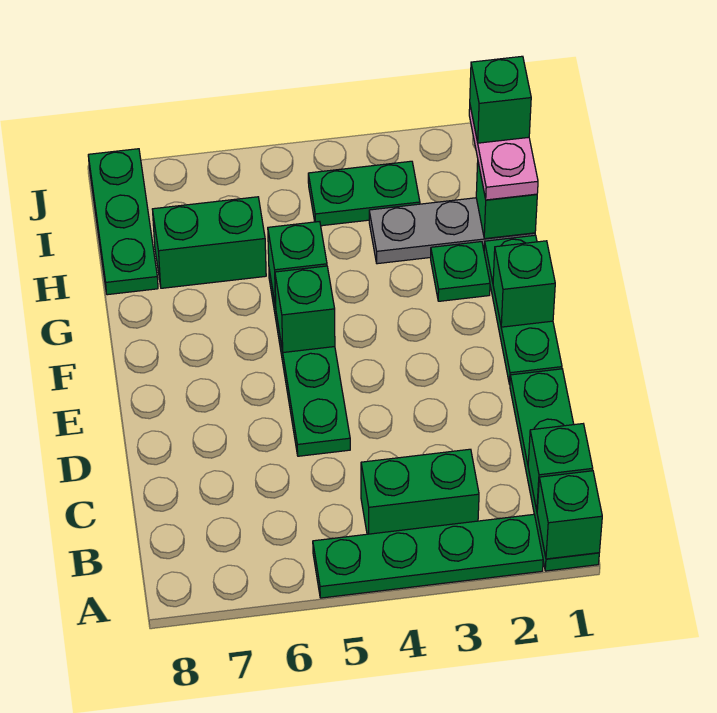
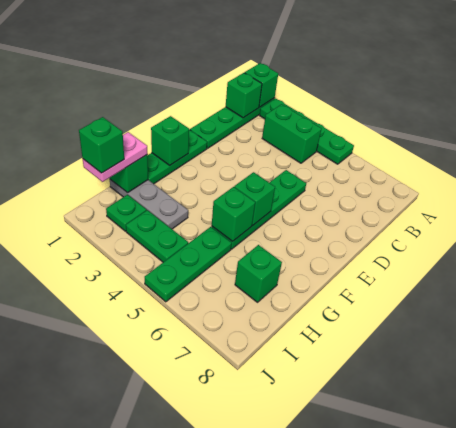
green plate G2 level 1 -> green plate I2 level 1
green brick H6:H7 level 1 -> green brick H7 level 1
green plate H8:J8 level 1 -> green plate H5:J5 level 1

